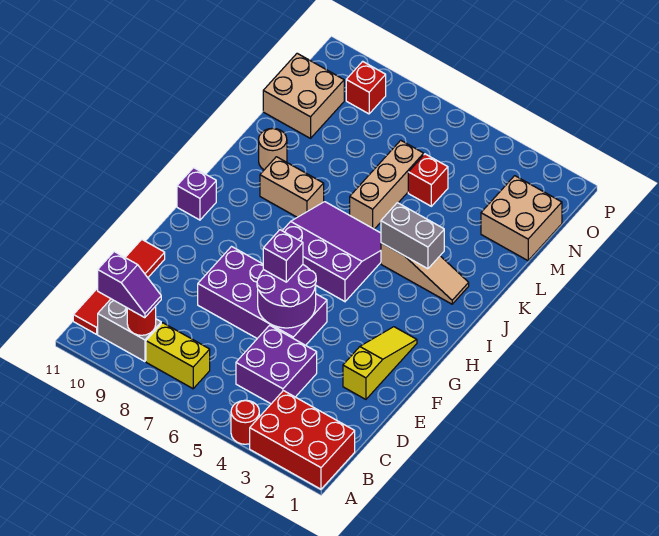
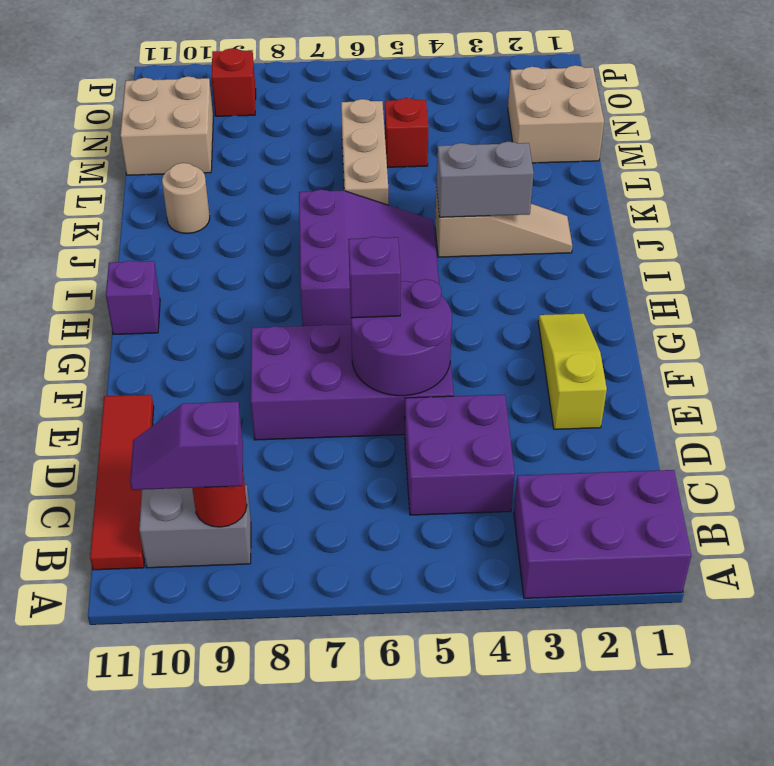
red brick A1:B3 level 1 -> purple brick A1:B3 level 1
red round brick A4 level 1 -> none
yellow brick B7:B8 level 1 -> none
purple slope B9:B10 level 3 top 10 -> purple slope B9:B10 level 3 top 9
purple slope H5:J7 level 1 top H -> purple slope H5:J7 level 1 top 7
tan brick J8:J9 level 1 -> none

